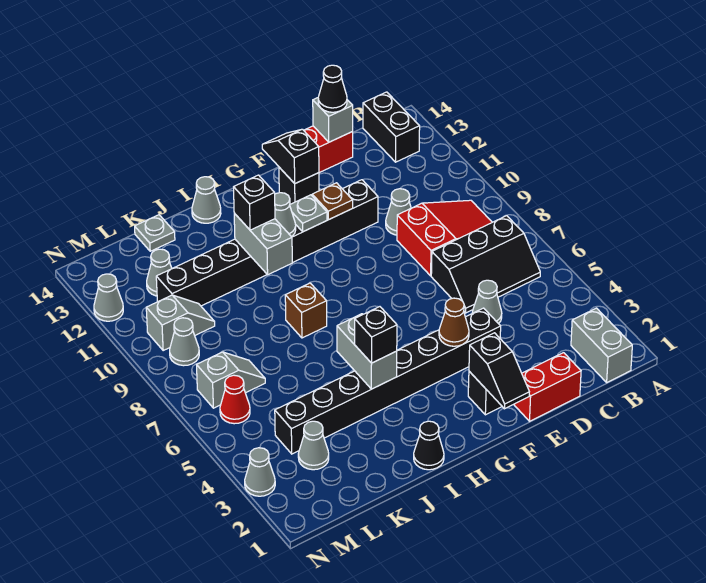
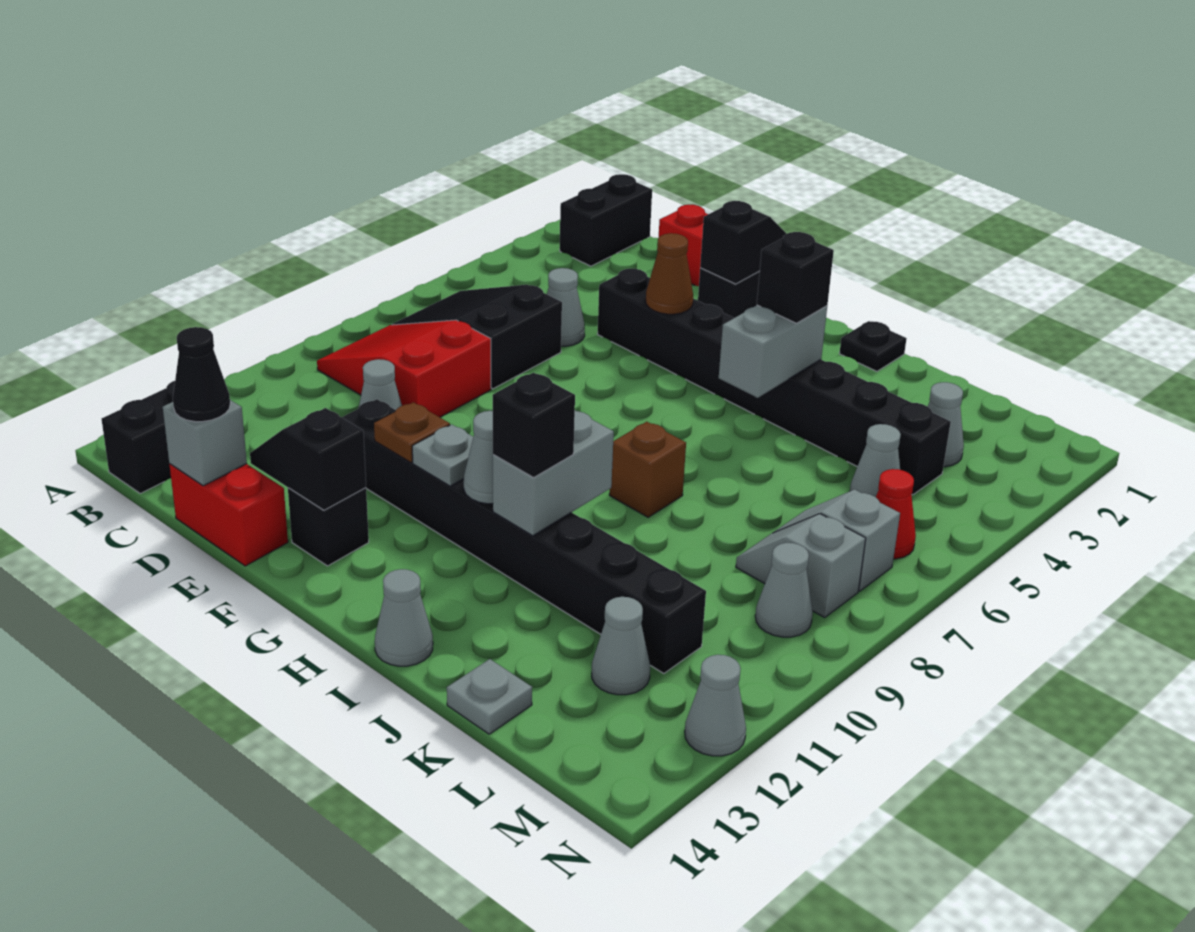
grey brick B1:B2 level 1 -> black brick B1:B2 level 1
black slope B6:D7 level 1 top 7 -> black slope B6:D7 level 1 top D
black slope F13:F14 level 2 top 13 -> black slope E13:F13 level 2 top F
black cone I1 level 1 -> black plate I1 level 1
grey slope L10:M10 level 1 top M -> grey slope L8:M8 level 1 top M
grey cone N3 level 1 -> grey cone L5 level 1

